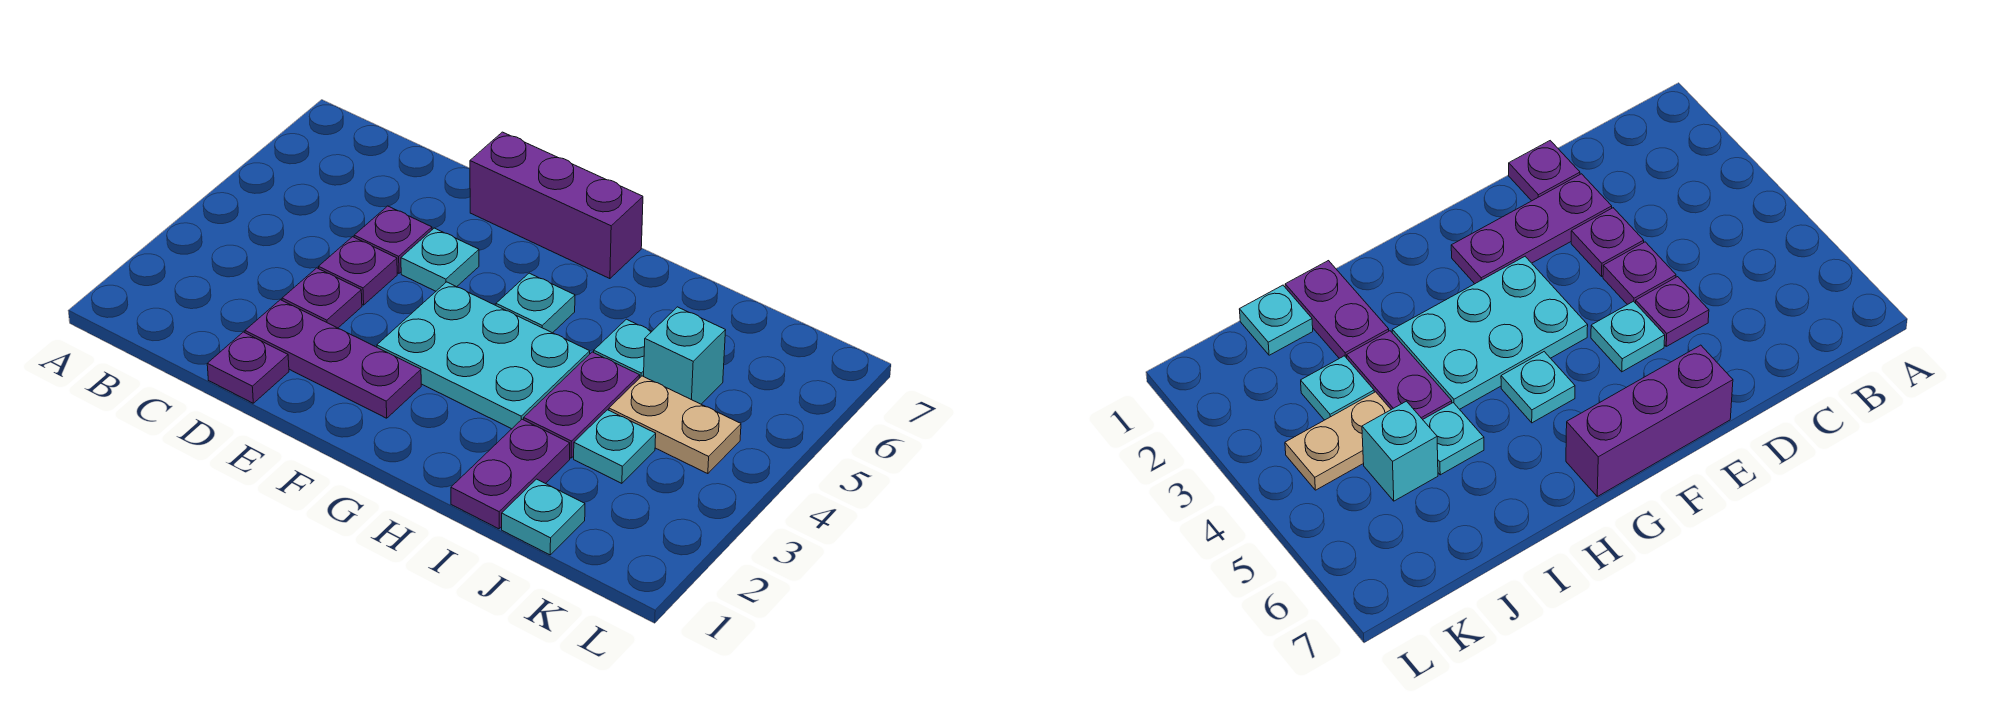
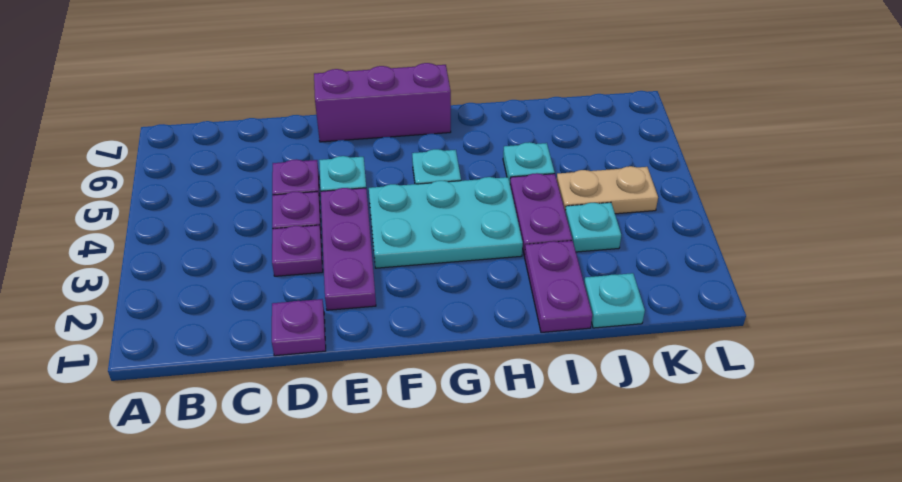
purple plate D2:F2 level 1 -> purple plate E2:E4 level 1
cyan brick J5 level 1 -> none

